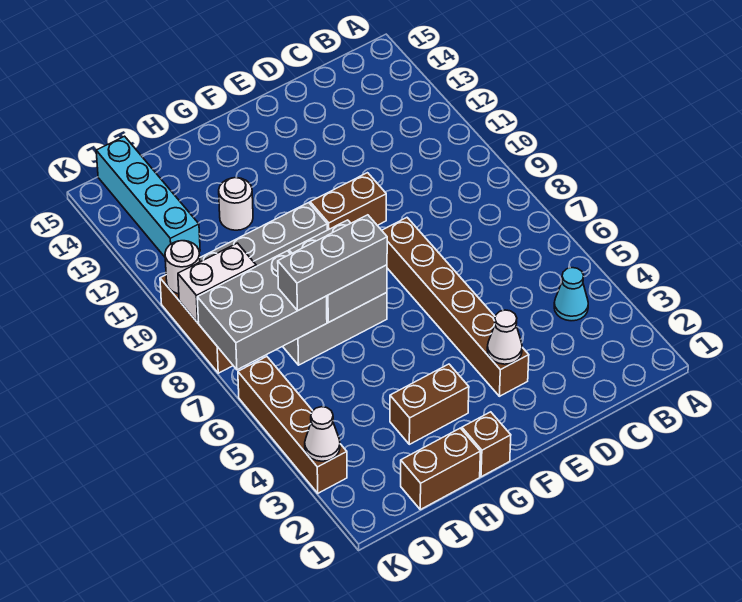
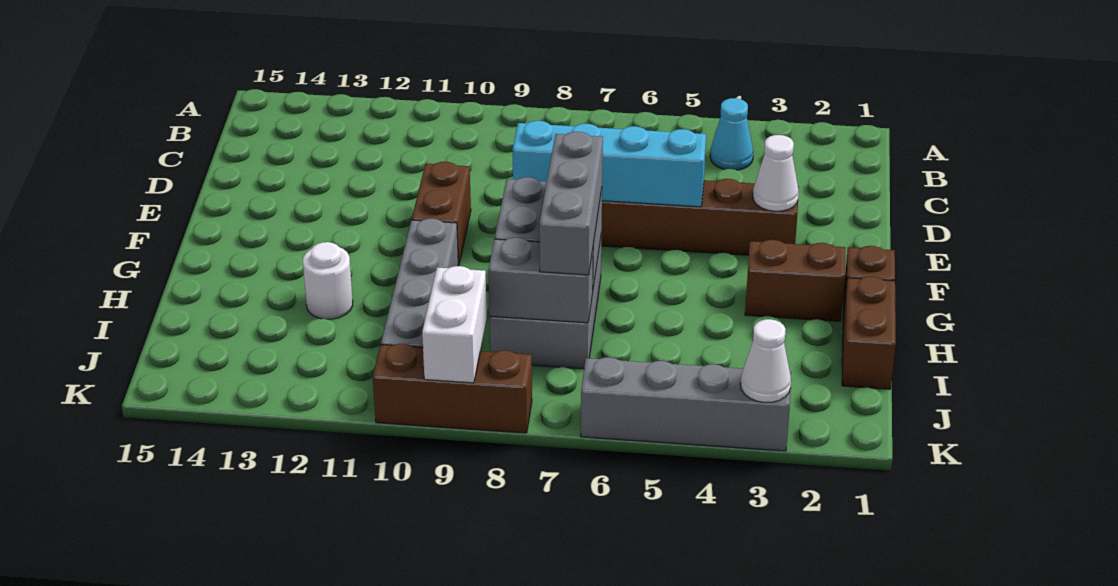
brown brick G3:H3 level 1 -> brown brick G2:G3 level 1
grey brick I7:K8 level 2 -> grey brick I7:I8 level 2
cyan brick J12:J15 level 1 -> cyan brick E5:E8 level 2
brown brick K3:K6 level 1 -> grey brick K3:K6 level 1
white round brick K10 level 2 -> none

